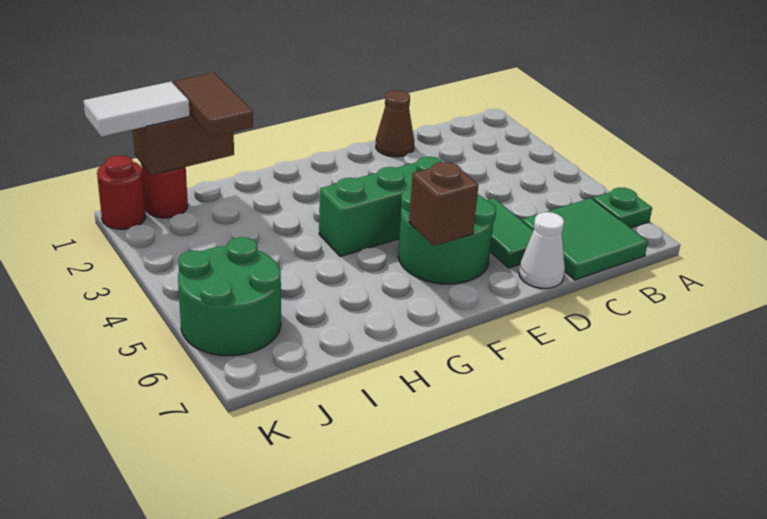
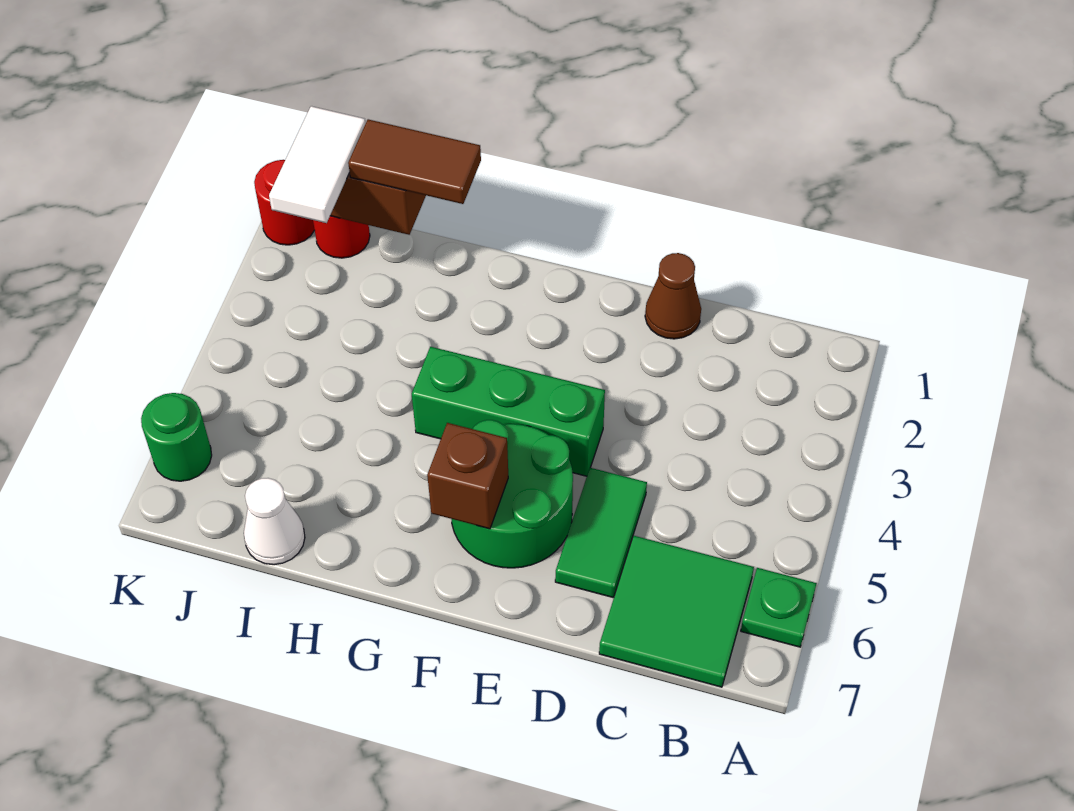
white cone D7 level 1 -> white cone I7 level 1
brown tile I1:I2 level 3 -> brown tile H1:I1 level 3
white tile J1:K1 level 3 -> white tile J1:J2 level 3
green round brick J5:K6 level 1 -> green round brick K6 level 1

